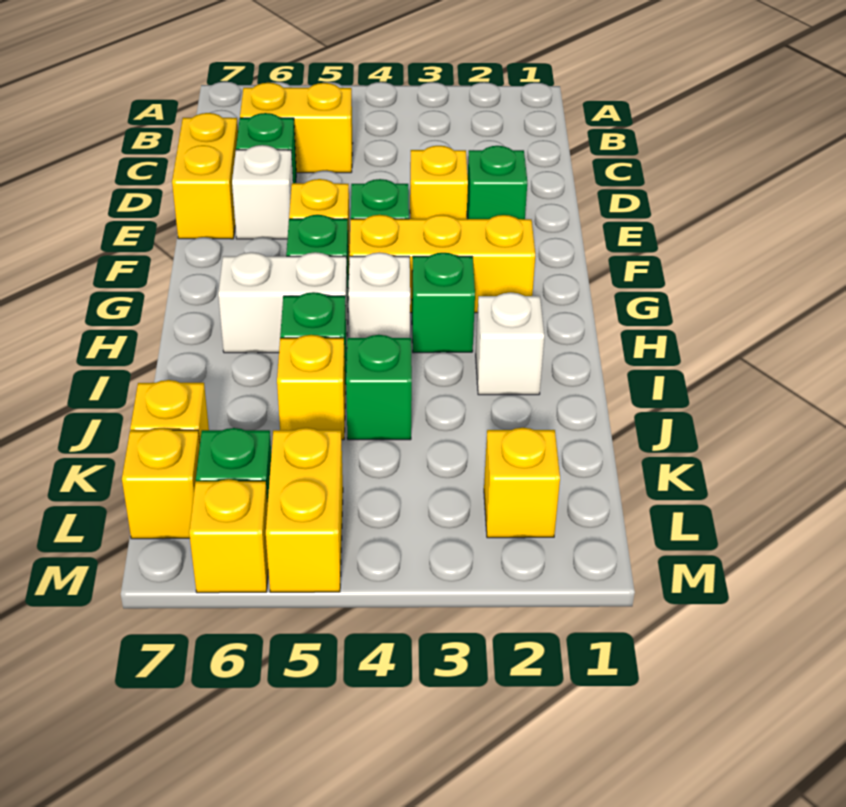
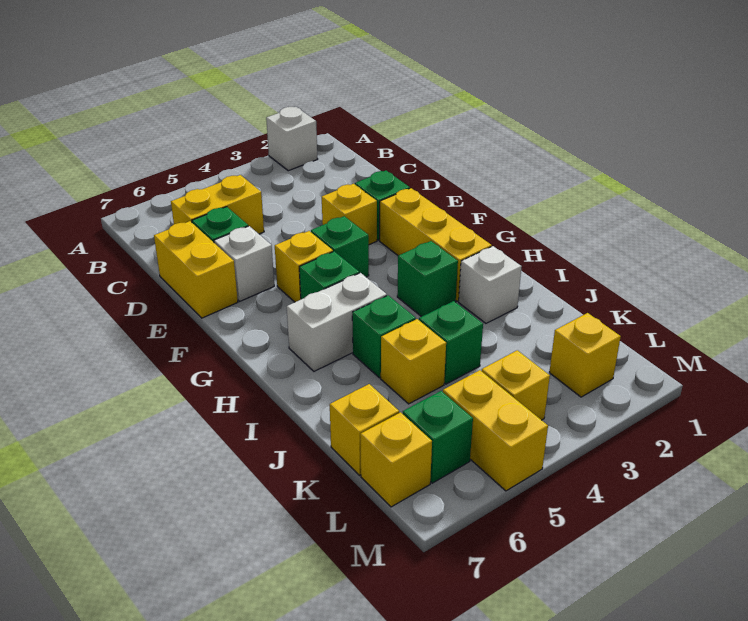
yellow brick G2:G4 level 1 -> yellow brick F2:H2 level 1
white brick H4 level 1 -> white brick A2 level 1
yellow brick M6 level 1 -> yellow brick L4 level 1

